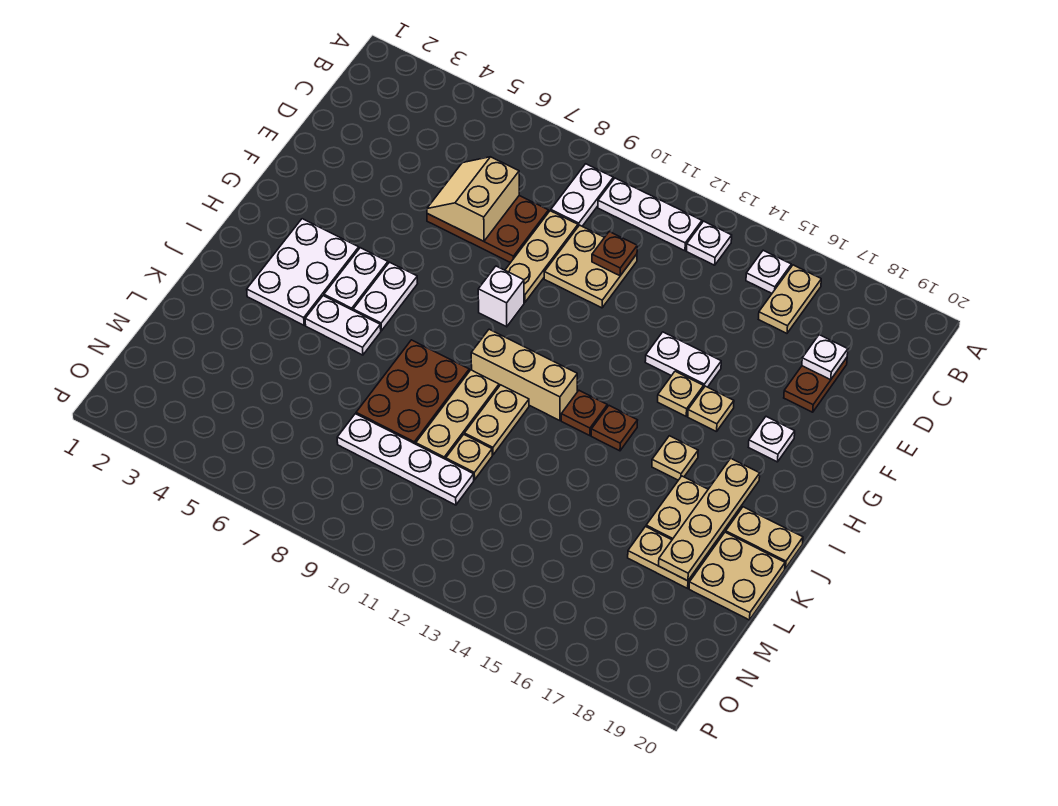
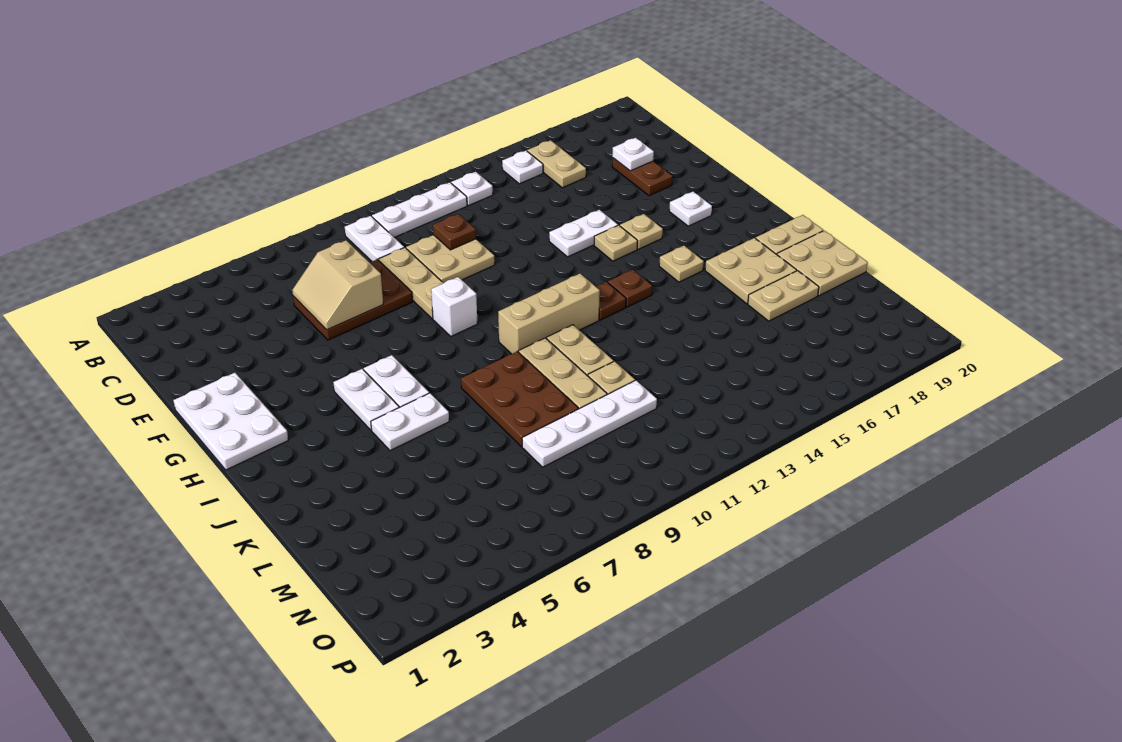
white plate H3:J4 level 1 -> white plate F1:H2 level 1
tan plate I18:L18 level 2 -> none

